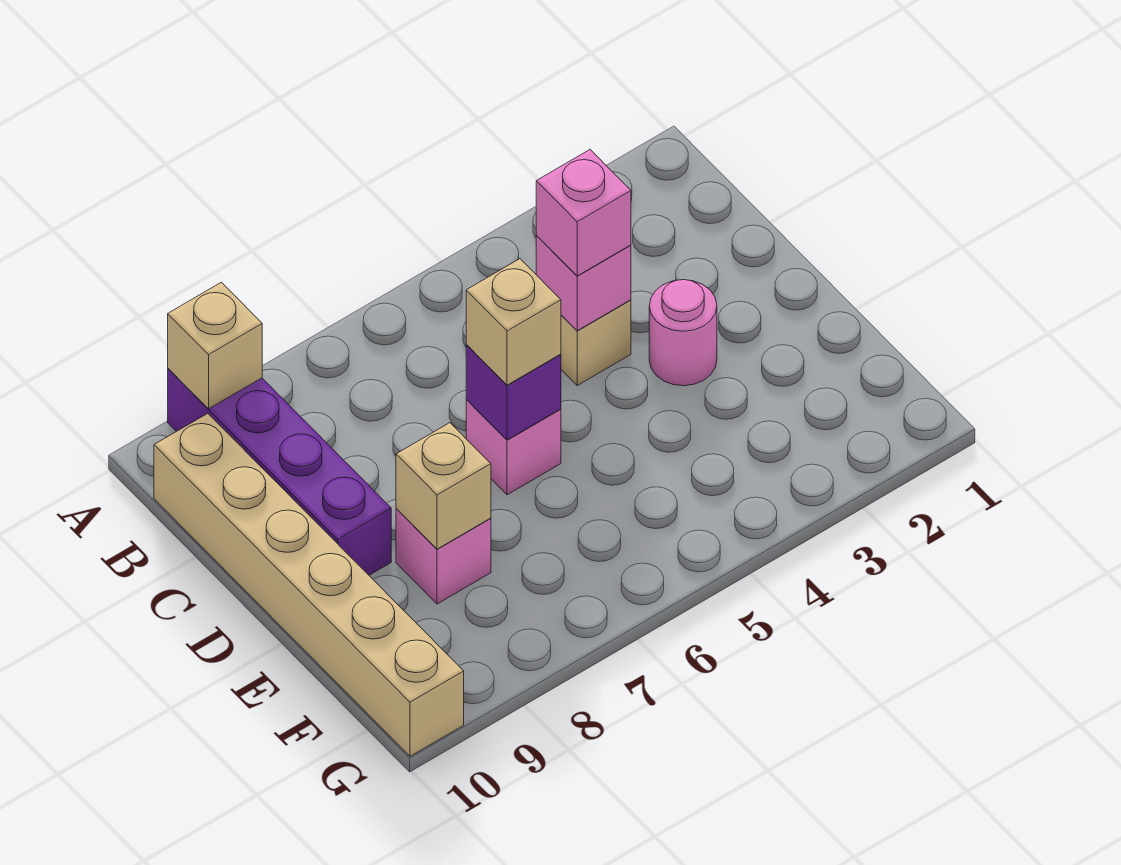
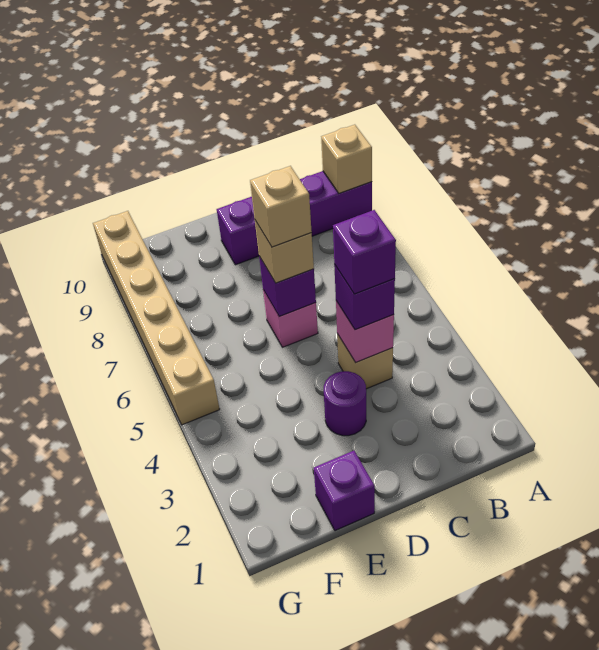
tan brick B10:G10 level 1 -> tan brick G5:G10 level 1
pink brick C4 level 3 -> purple brick C4 level 3
none -> purple brick C4 level 4
pink round brick D3 level 1 -> purple round brick D3 level 1
none -> purple brick E1 level 1
pink brick E8 level 1 -> none
tan brick E8 level 2 -> tan brick D6 level 4

